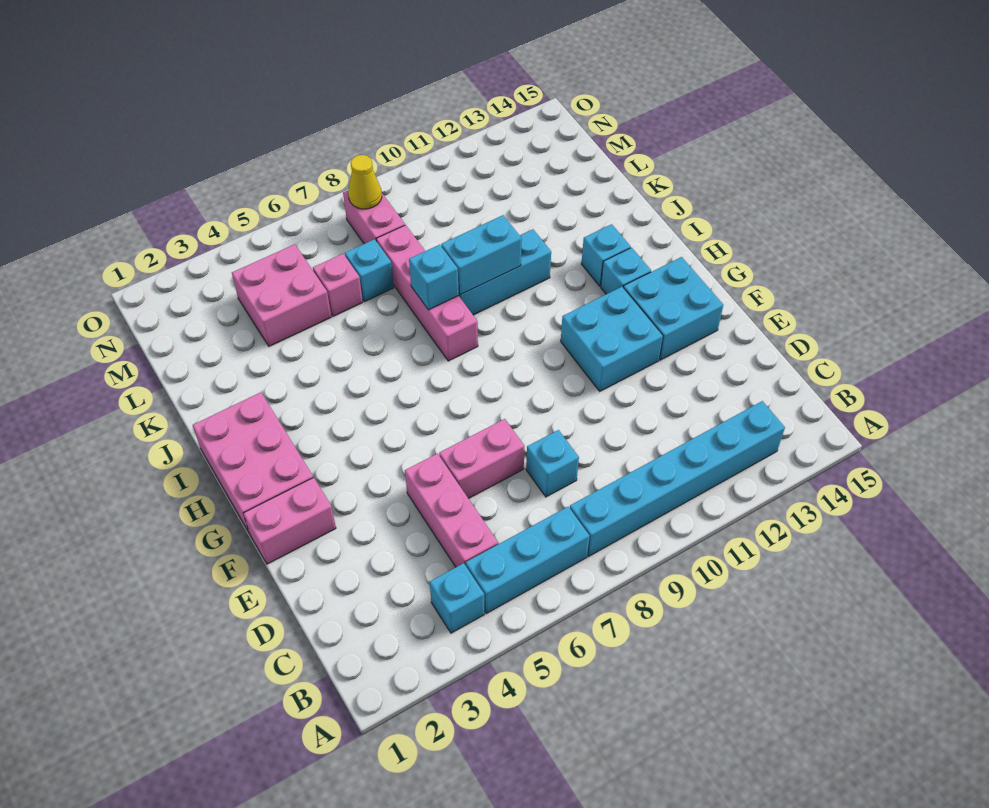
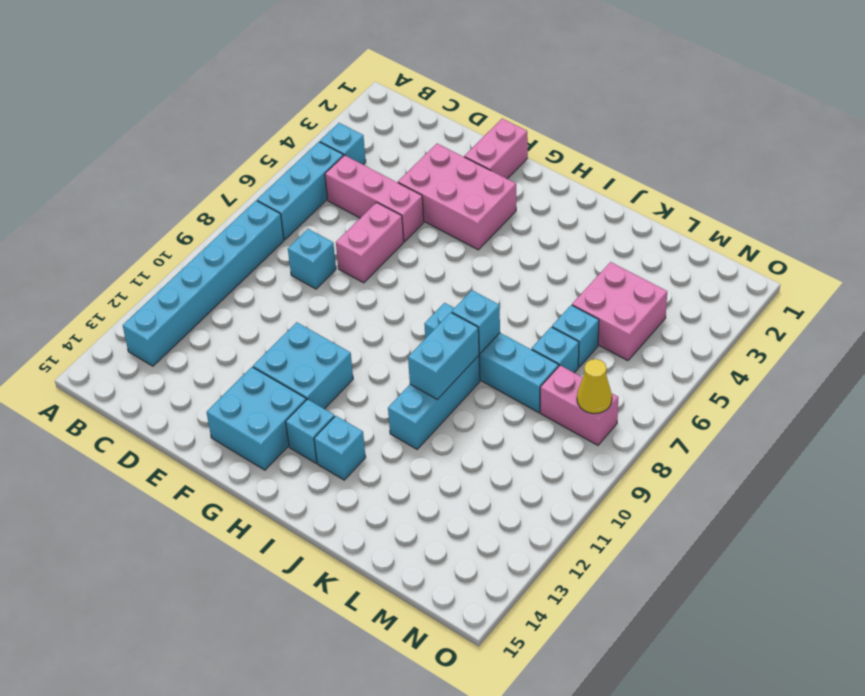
pink brick G1:I2 level 1 -> pink brick E3:G4 level 1
pink brick I8:L8 level 1 -> cyan brick I8:L8 level 1
pink brick L6 level 1 -> cyan brick L6 level 1

